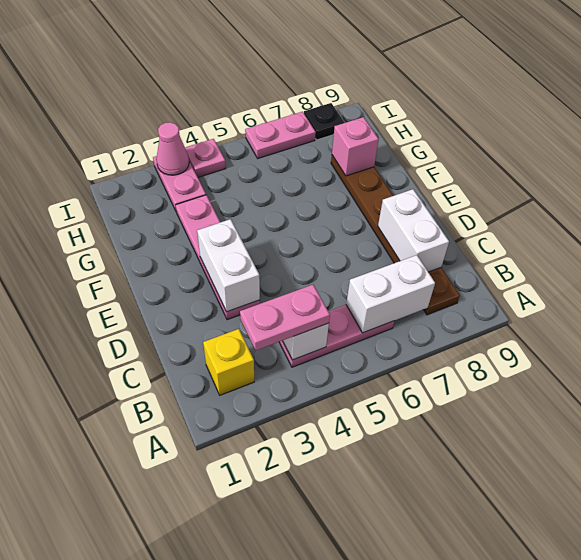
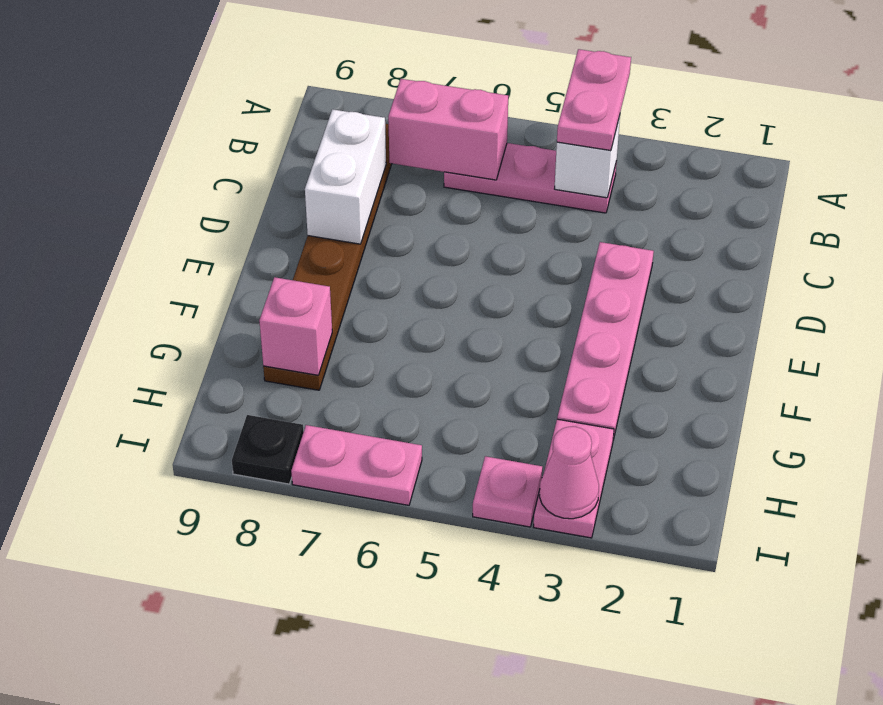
yellow brick B2 level 1 -> none
pink plate B3:B4 level 3 -> pink plate A4:B4 level 3
white brick B6:B7 level 2 -> pink brick B6:B7 level 2
white brick D3:E3 level 2 -> none

